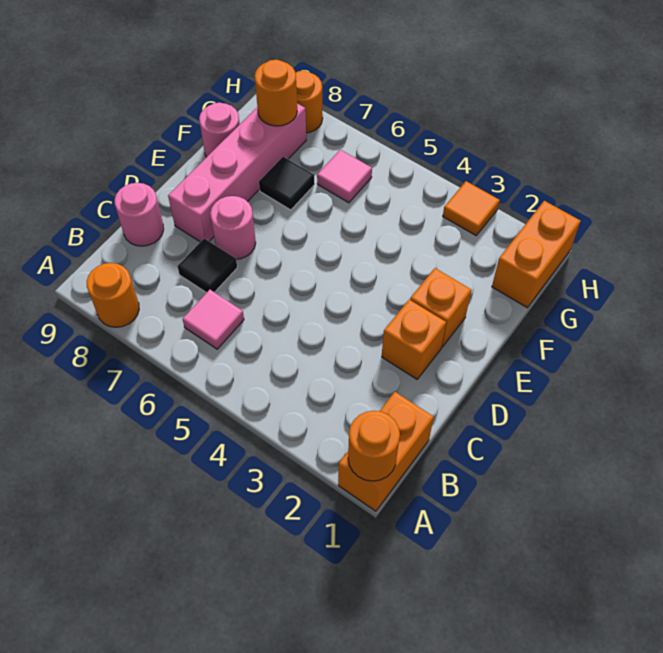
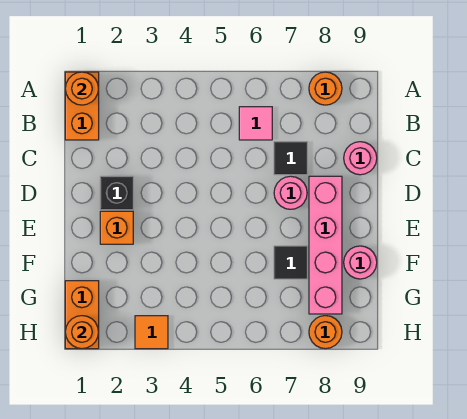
orange brick D2 level 1 -> black brick D2 level 1
pink tile G6 level 1 -> none
orange round brick G8 level 2 -> orange round brick H1 level 2

